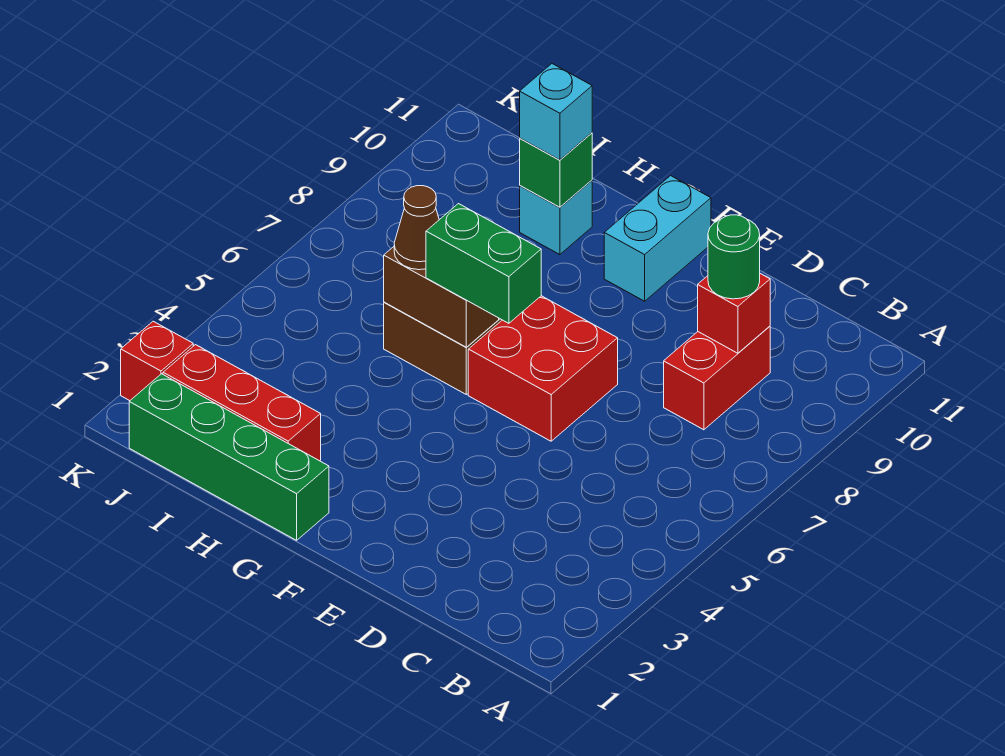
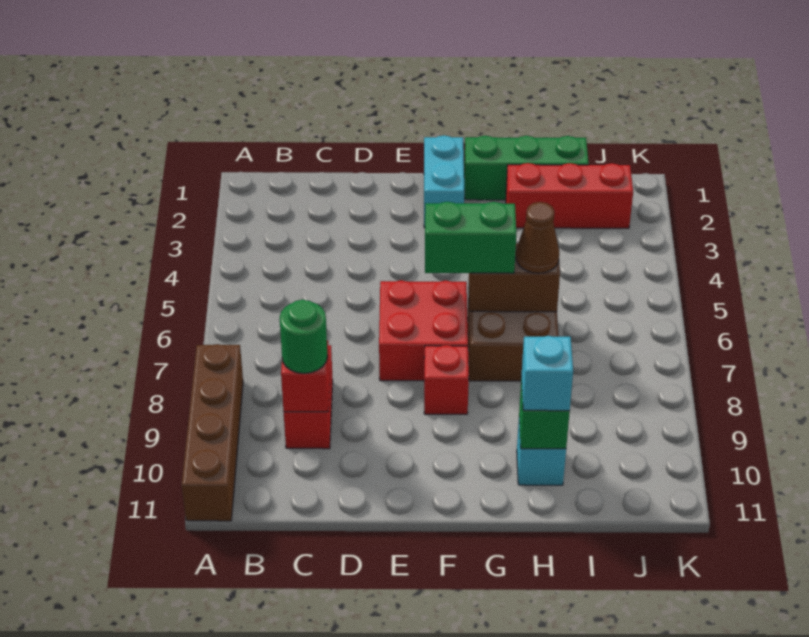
none -> brown brick A8:A11 level 1
cyan brick F10:F11 level 1 -> cyan brick F1:F2 level 1
green brick G1:J1 level 1 -> green brick G1:I1 level 1
red brick K2 level 1 -> red brick F8 level 1

